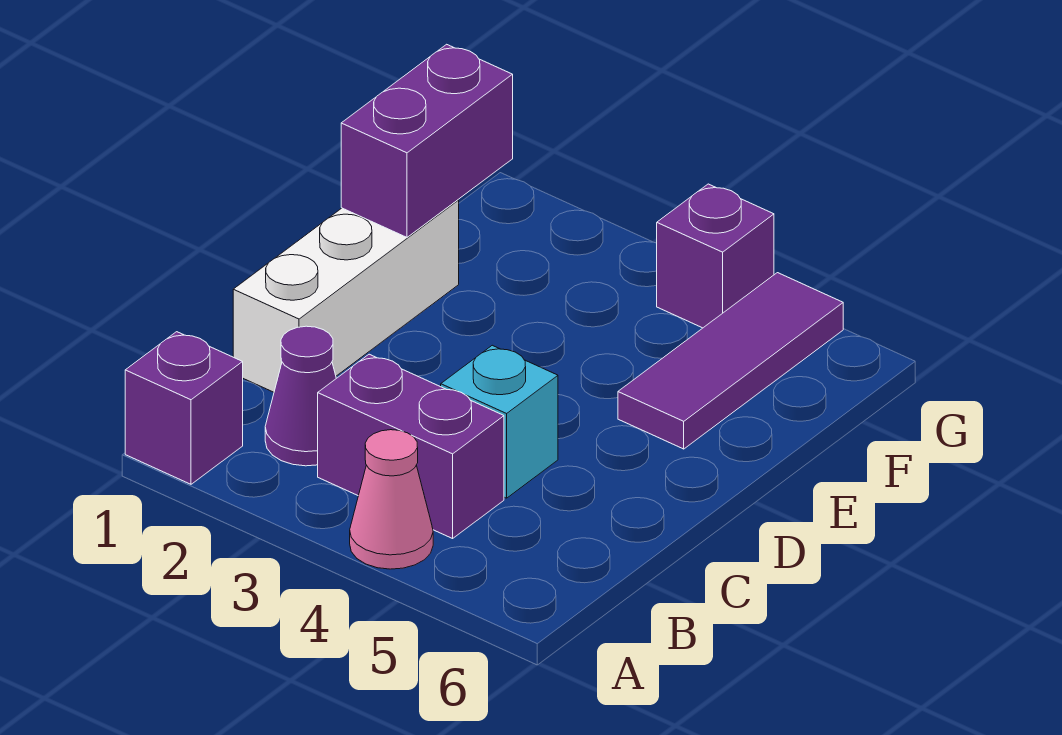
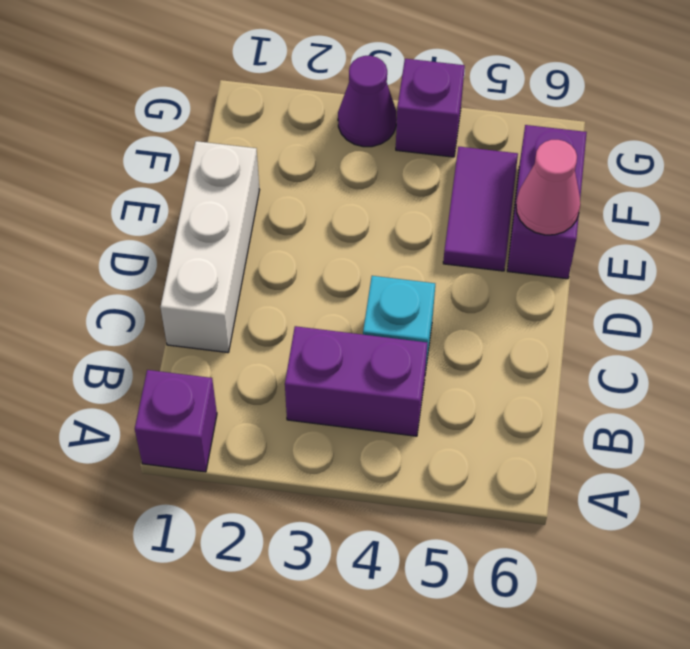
pink cone A4 level 1 -> pink cone E6 level 2
purple cone B2 level 1 -> purple cone G3 level 1
purple brick E1:F1 level 2 -> purple brick E6:F6 level 1
purple tile E5:G5 level 1 -> purple tile E5:F5 level 1

